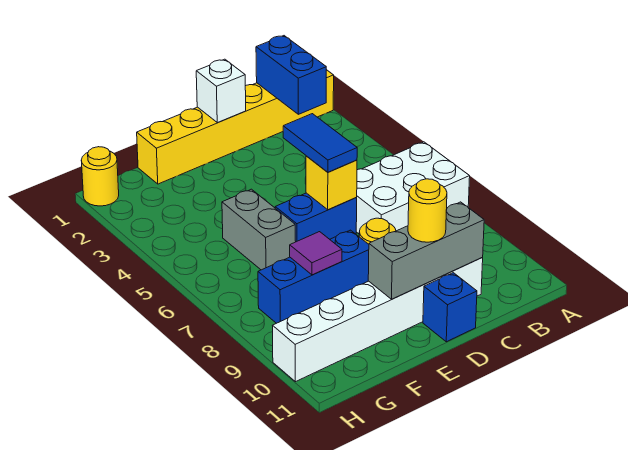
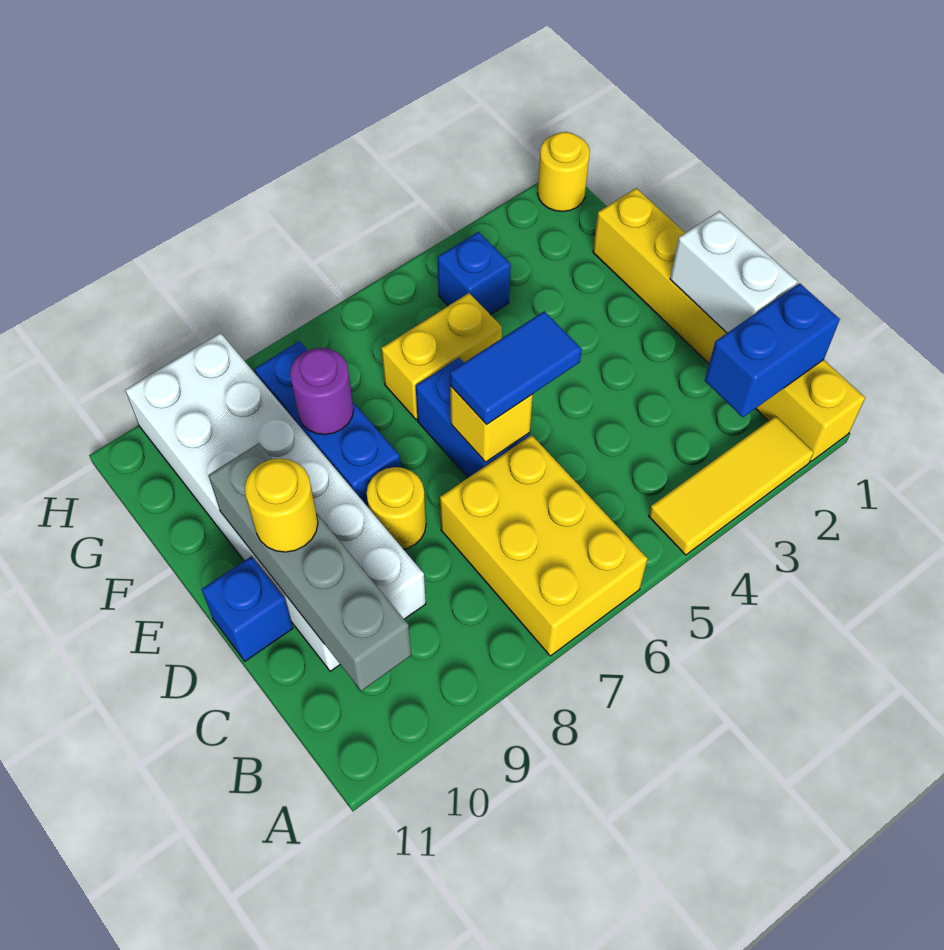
none -> yellow tile A2:A4 level 1
white brick A6:C7 level 1 -> yellow brick A6:C7 level 1
white brick C10:H10 level 1 -> white brick C9:H10 level 1
grey brick C10:E10 level 2 -> grey brick B10:E10 level 2
white brick D1 level 2 -> white brick C1:D1 level 2
grey brick F5:F6 level 1 -> yellow brick F5:F6 level 1
purple tile F8 level 2 -> purple round brick F8 level 2
none -> blue brick G4 level 1

